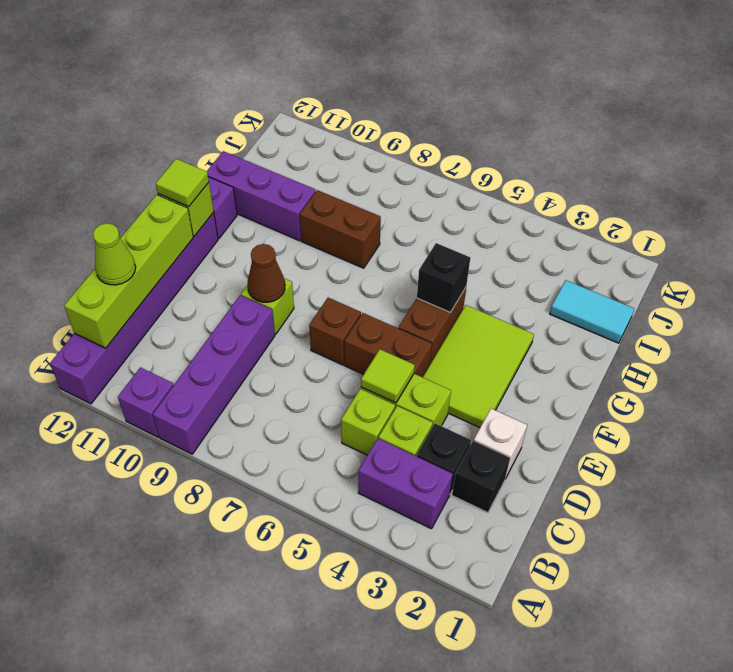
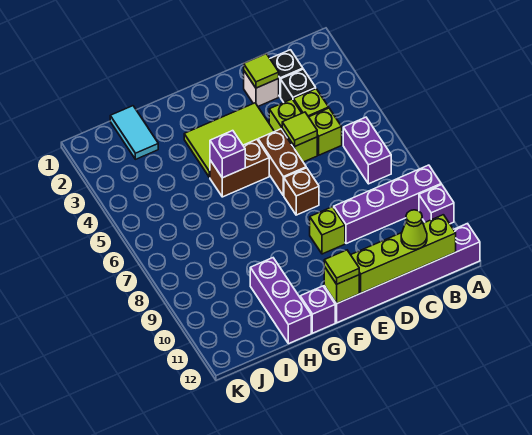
purple brick B3:B4 level 1 -> purple brick B6:B7 level 1
none -> lime tile D2 level 2
brown cone E9 level 2 -> none
black brick G5 level 2 -> purple brick G5 level 2
brown brick H8:H9 level 1 -> none

